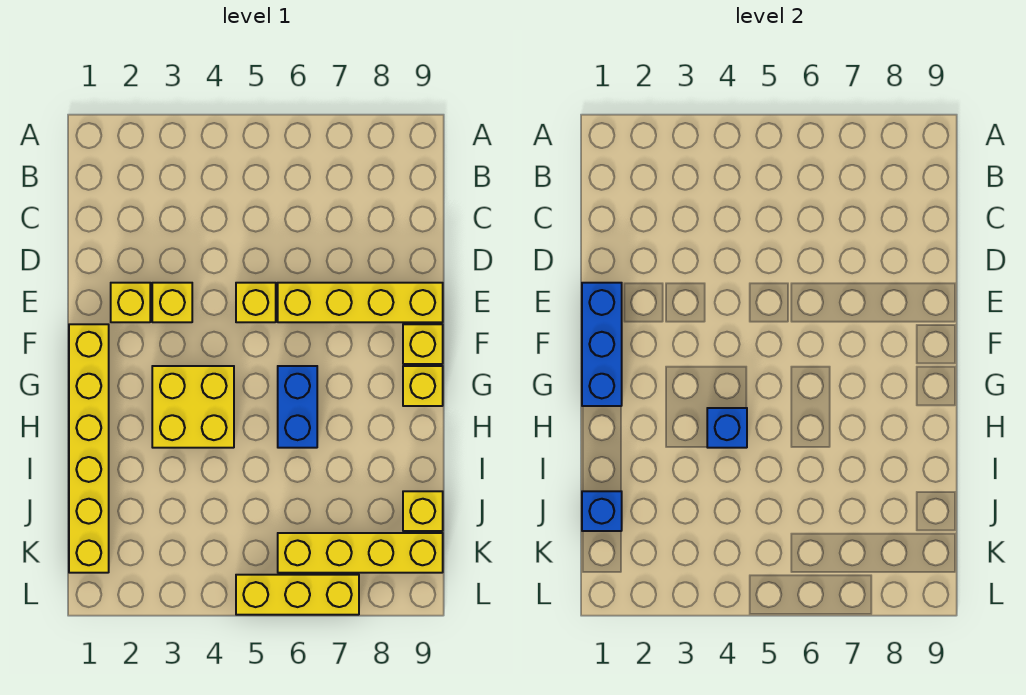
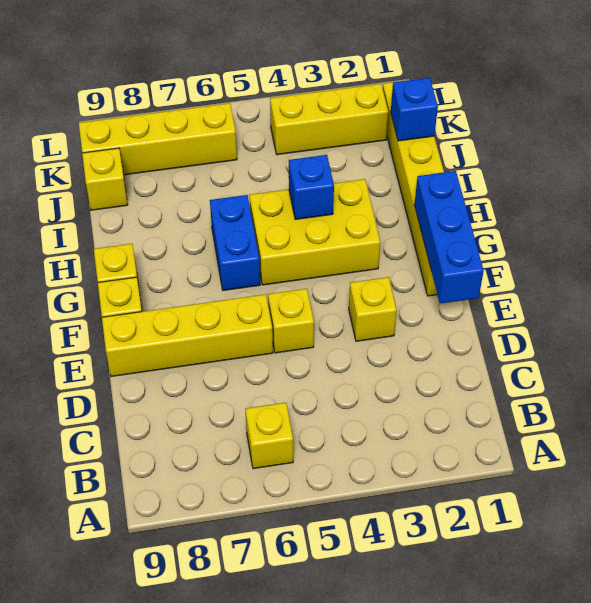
yellow brick E2 level 1 -> yellow brick B6 level 1
yellow brick G3:H4 level 1 -> yellow brick G3:H5 level 1
yellow brick L5:L7 level 1 -> yellow brick K2:K4 level 1

